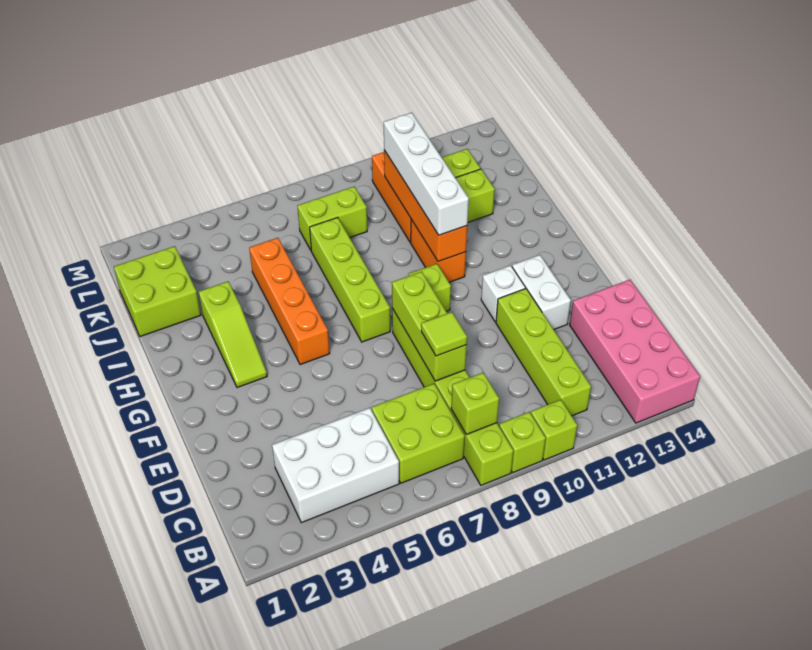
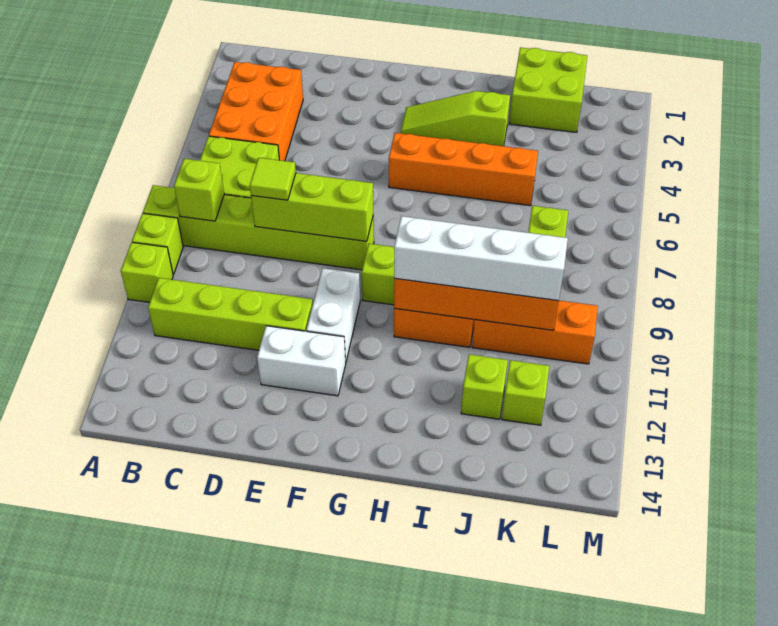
pink brick A13:D14 level 1 -> none
white brick B3:C5 level 1 -> orange brick B3:C5 level 1
white brick F11 level 1 -> white brick F10:F11 level 1
lime brick G7:J7 level 1 -> none

